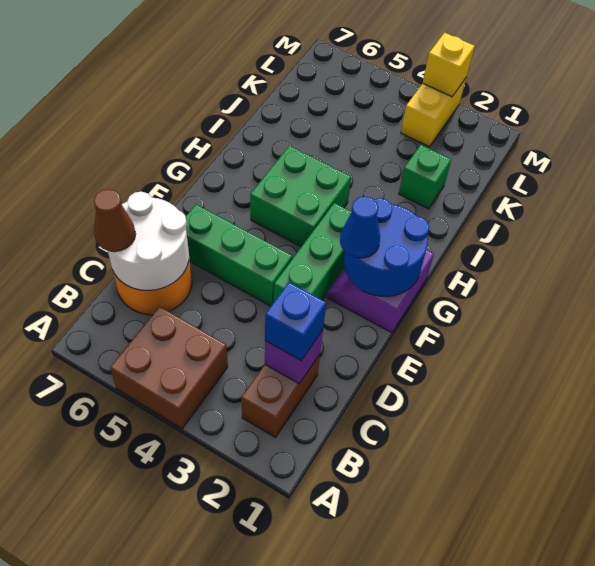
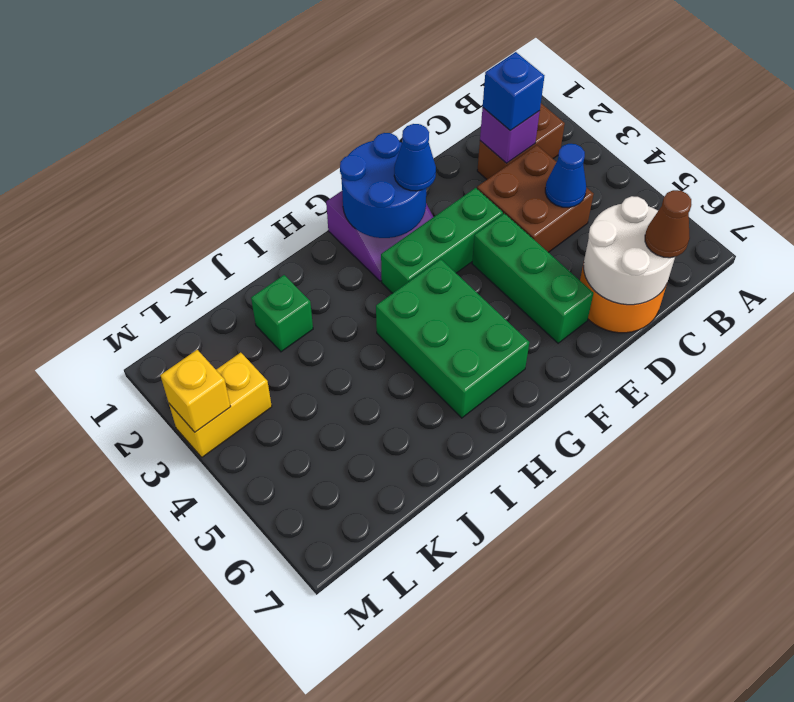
brown brick A4:B5 level 1 -> brown brick C3:D4 level 1
none -> blue cone C4 level 2
green brick G4:H5 level 1 -> green brick G4:H6 level 1

